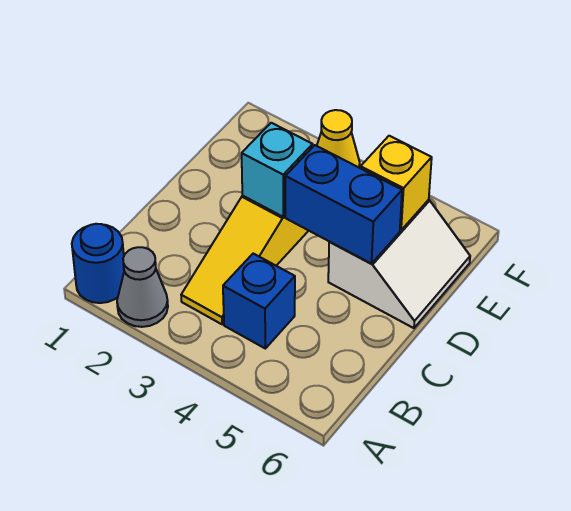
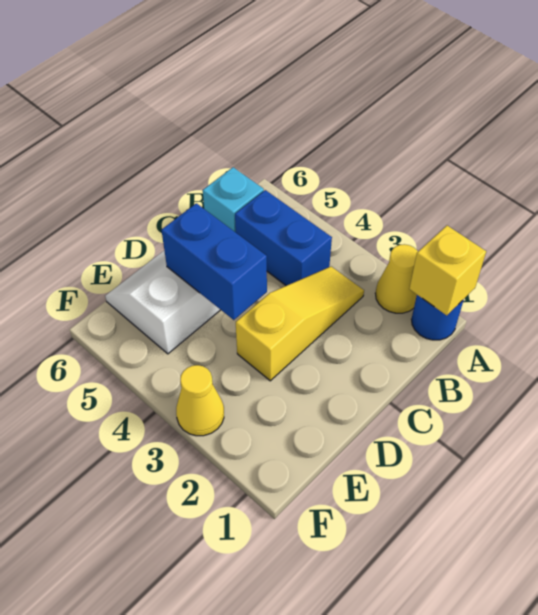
grey cone A2 level 1 -> yellow cone A2 level 1
blue brick B4 level 1 -> blue brick B4:B5 level 1
cyan brick D3 level 2 -> cyan brick B6 level 1
yellow brick E5 level 2 -> yellow brick A1 level 2

